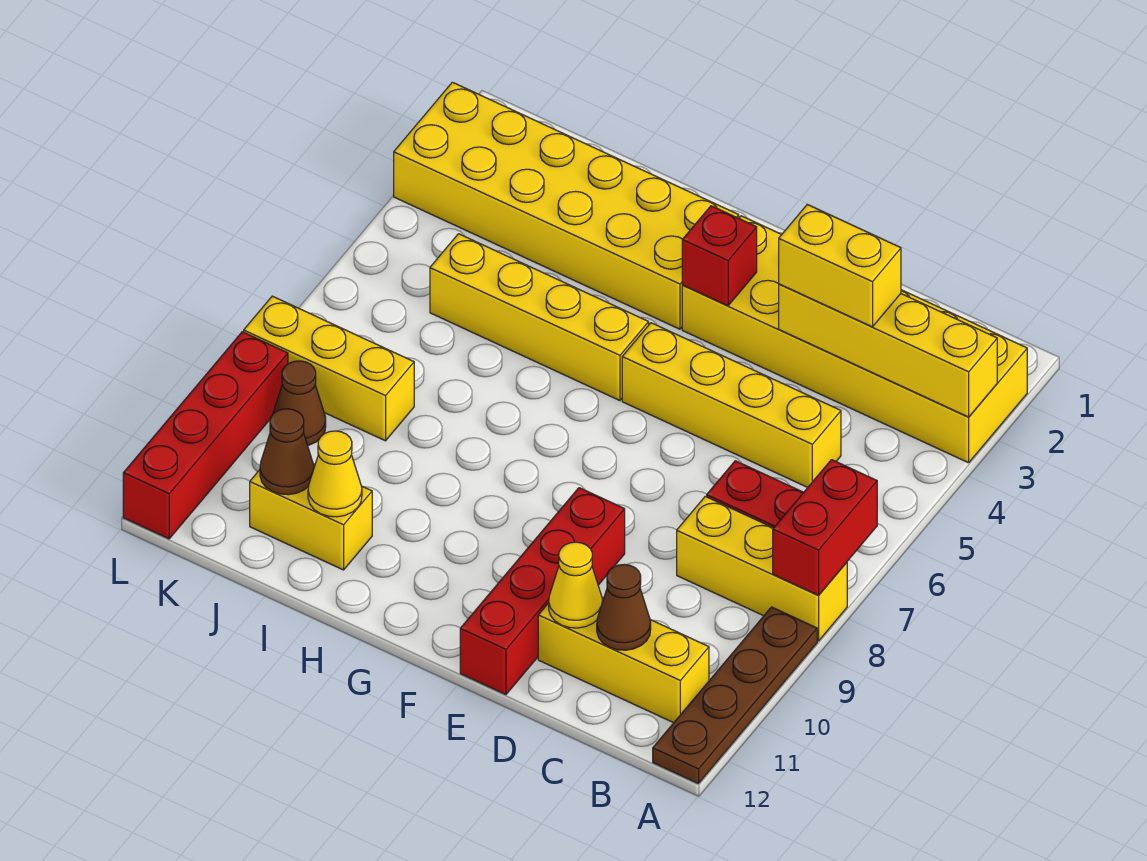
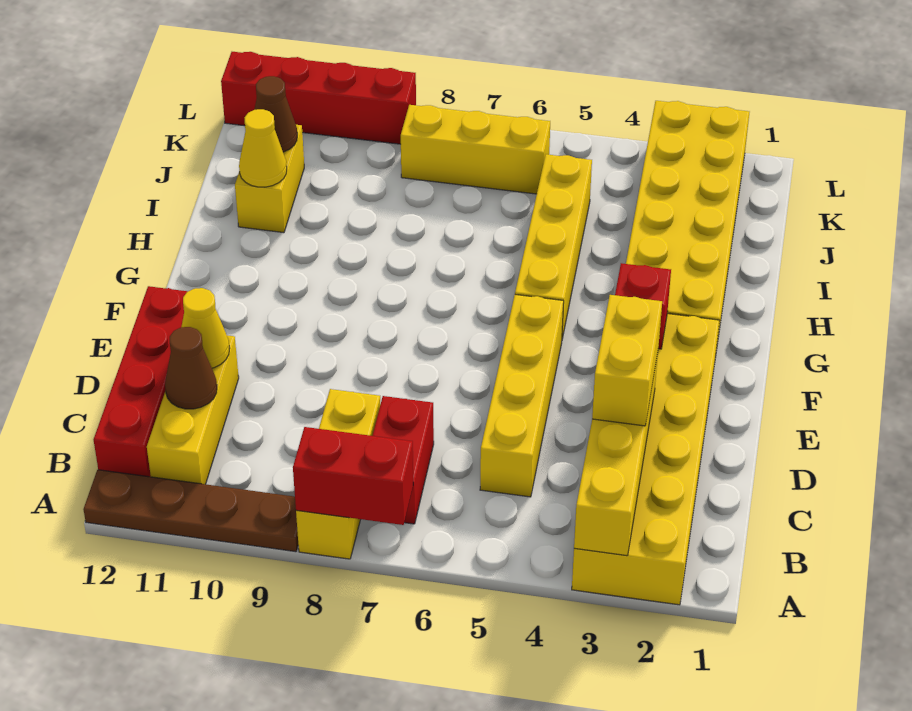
red brick E9:E12 level 1 -> red brick B12:E12 level 1
yellow brick J8:L8 level 1 -> yellow brick K6:K8 level 1
brown cone K9 level 1 -> none

